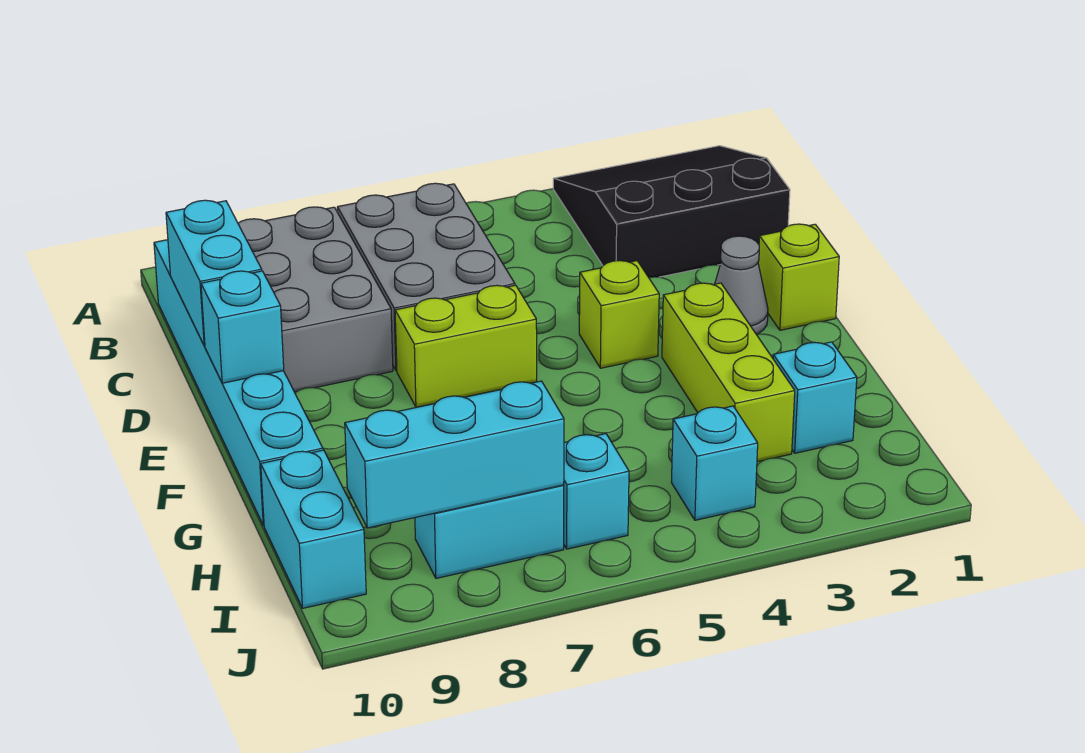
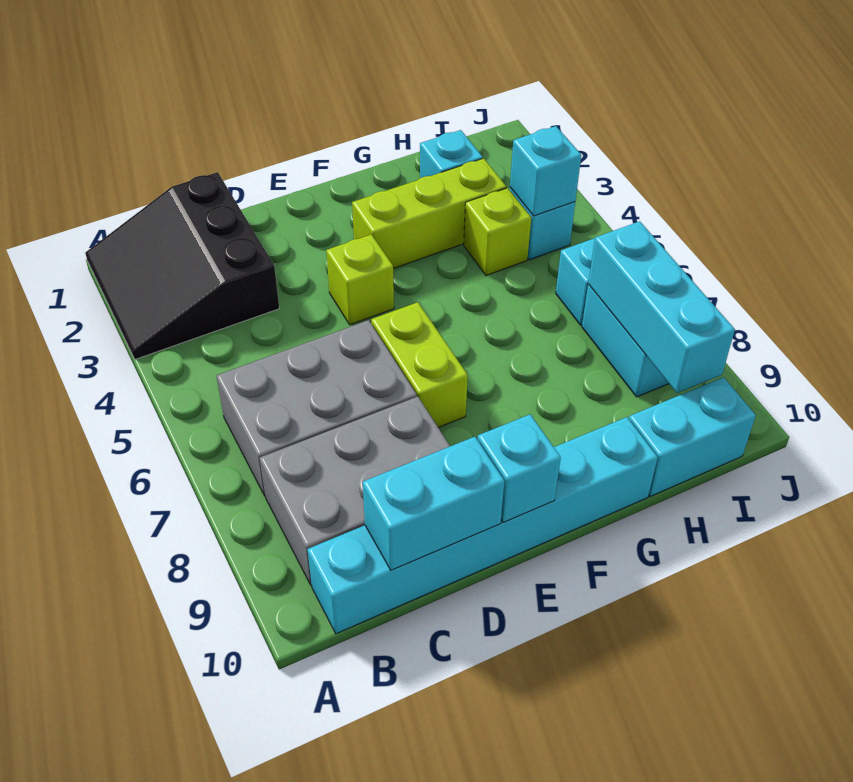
lime brick E1 level 1 -> lime brick H4 level 1
grey cone E2 level 1 -> none
none -> cyan brick I4 level 2

